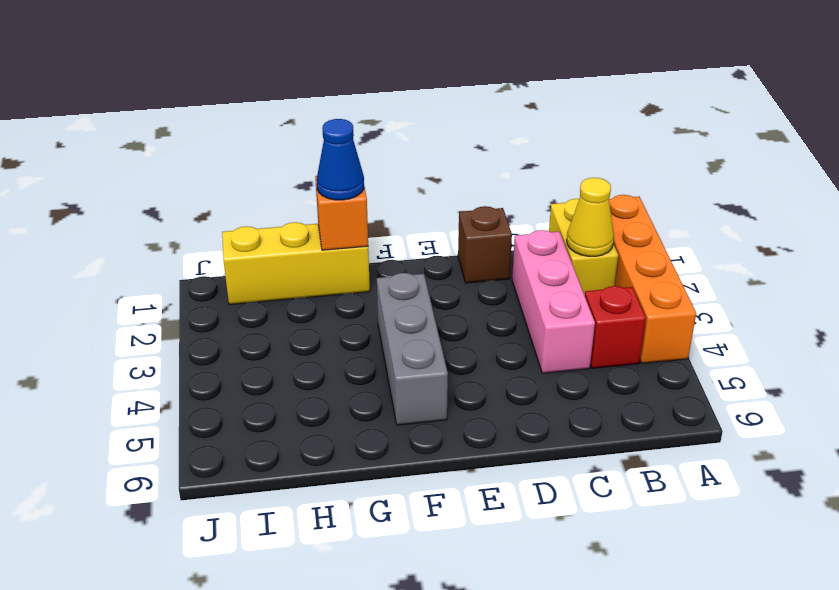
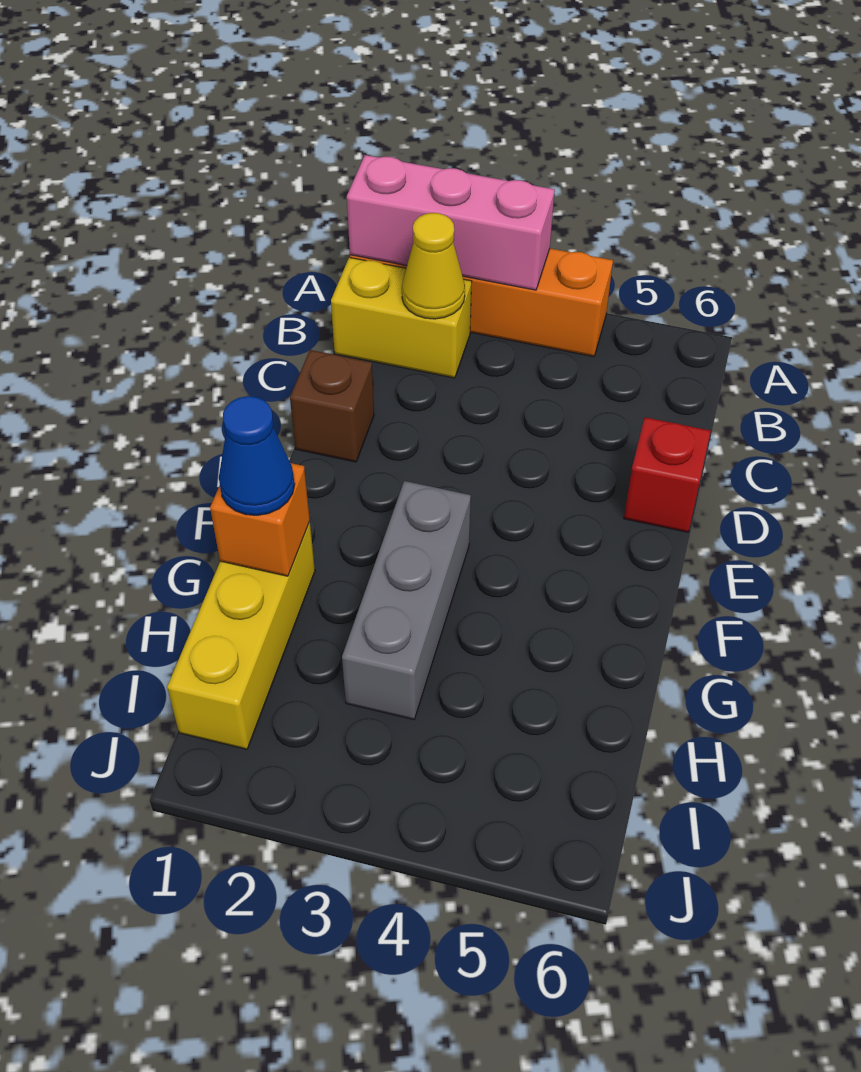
red brick B4 level 1 -> red brick D6 level 1
pink brick C2:C4 level 1 -> pink brick A1:A3 level 2
grey brick F3:F5 level 1 -> grey brick F3:H3 level 1

